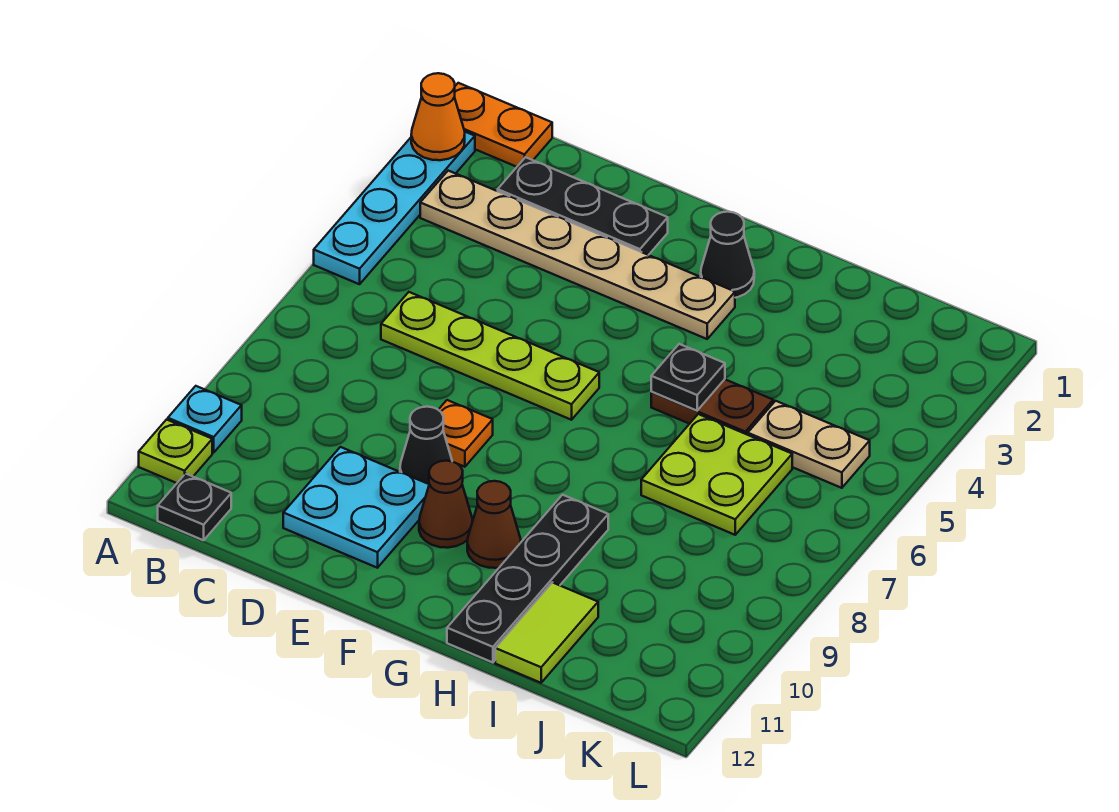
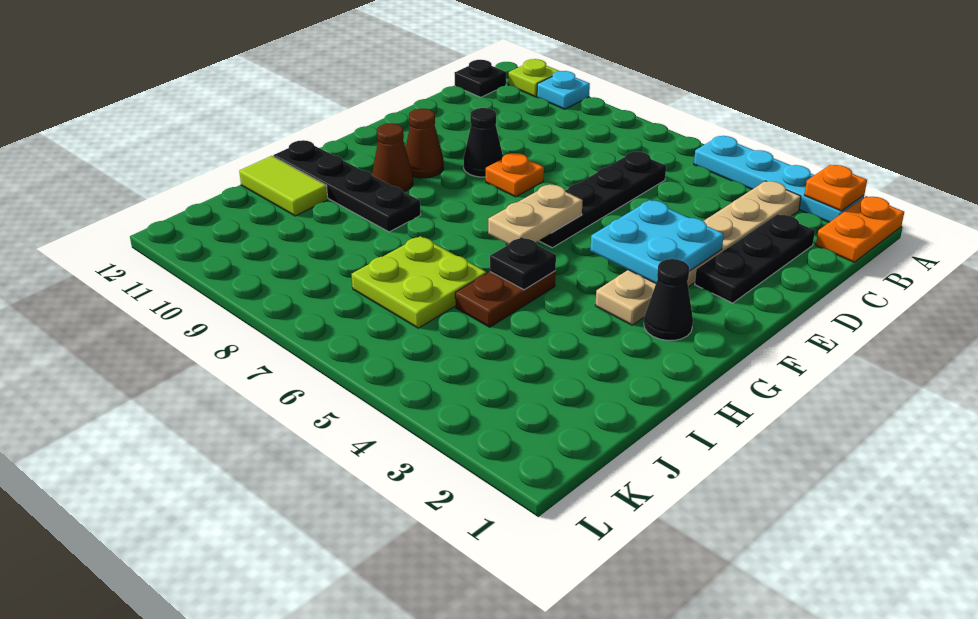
orange cone A2 level 2 -> orange plate A2 level 2
lime plate C6:F6 level 1 -> black plate C6:F6 level 1
cyan plate D10:E11 level 1 -> cyan plate E3:F4 level 2
tan plate J5:K5 level 1 -> tan plate F6:G6 level 2

